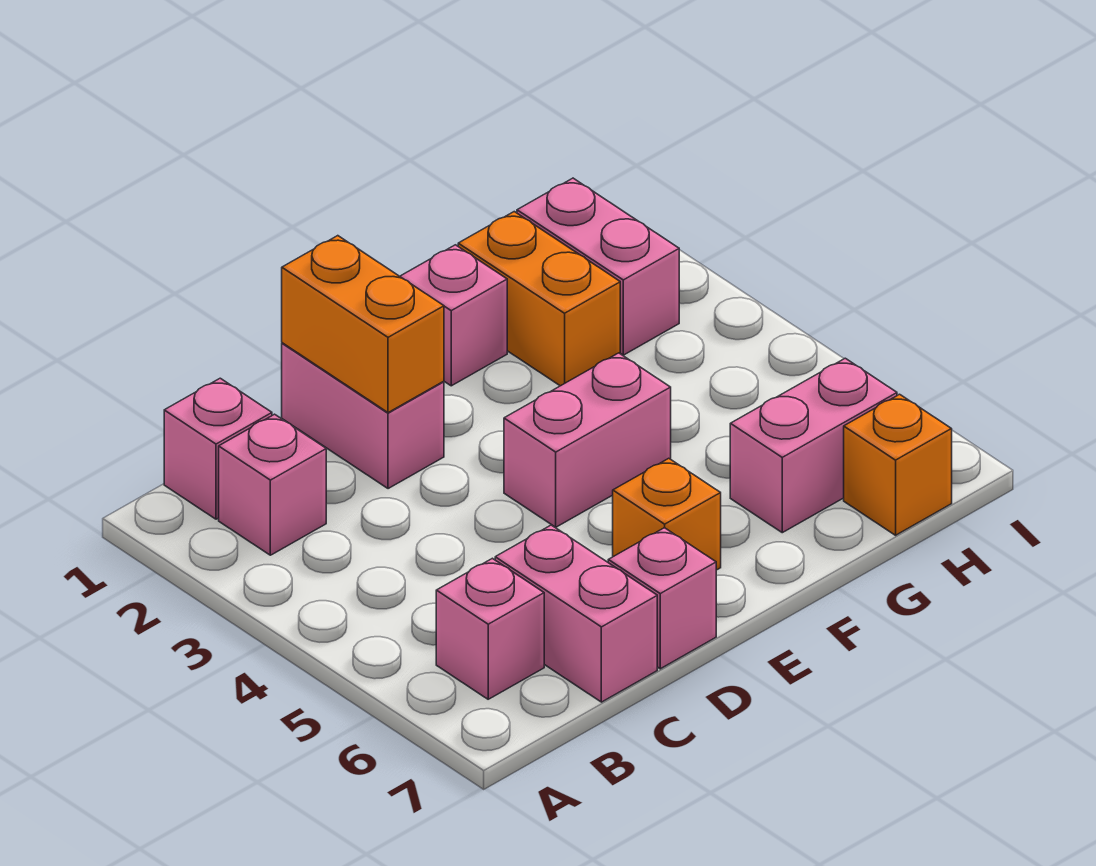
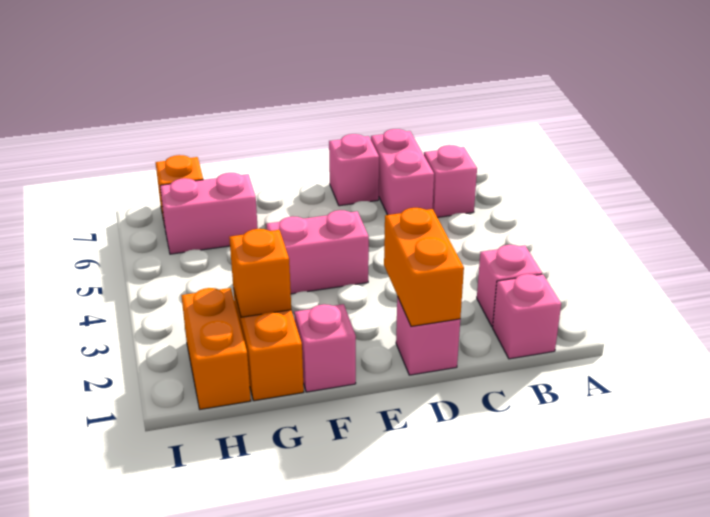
pink brick D1:D2 level 1 -> pink brick D1 level 1
orange brick E6 level 1 -> orange brick G2 level 2
pink brick H1:H2 level 1 -> orange brick H1:H2 level 1

